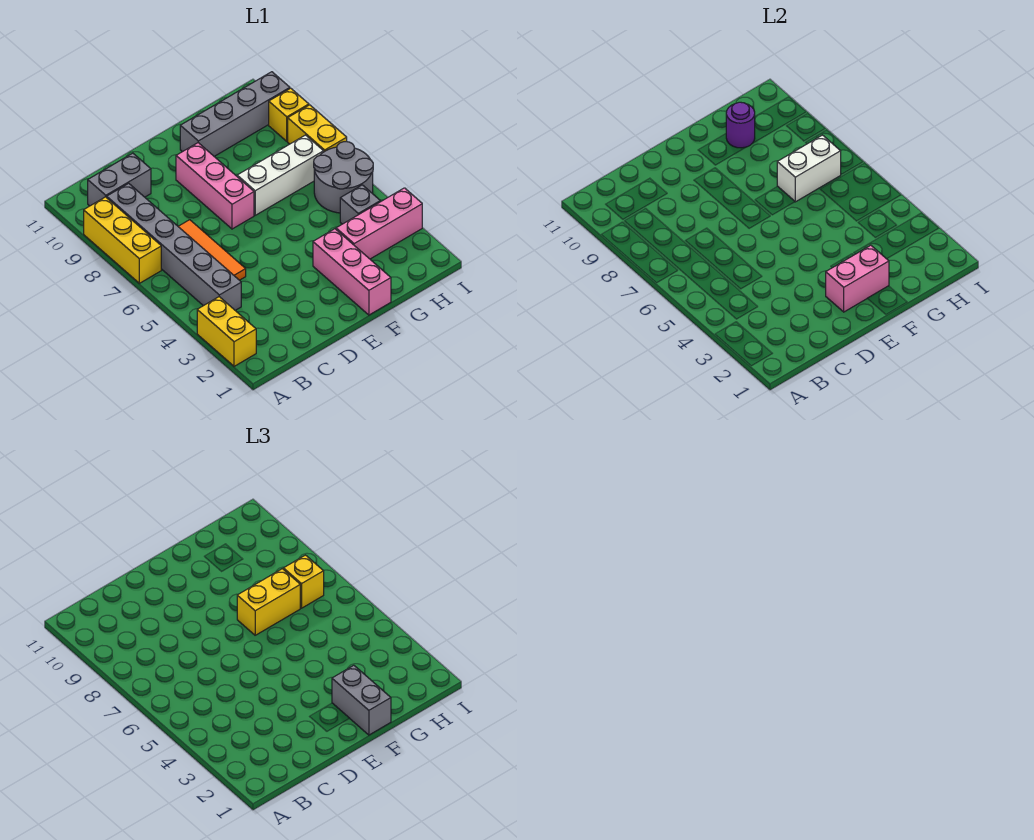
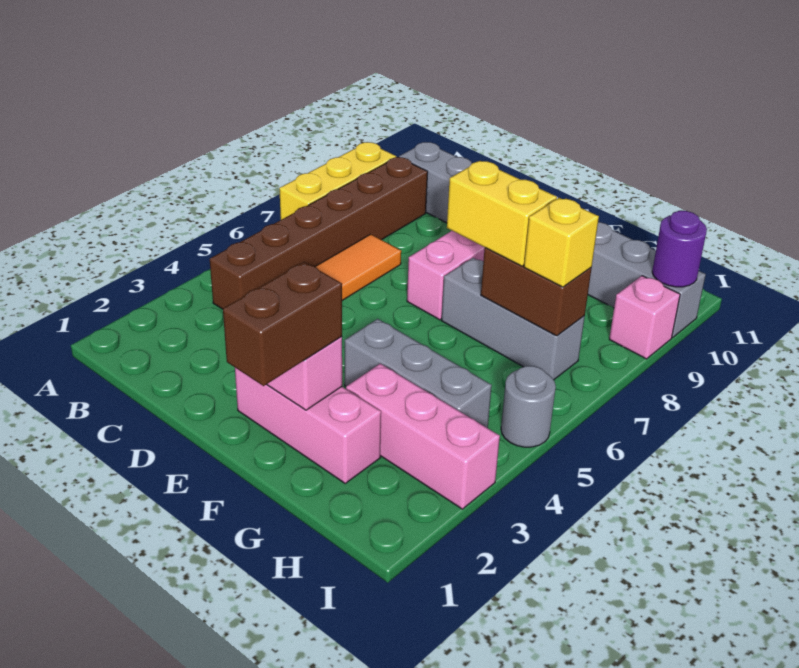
yellow brick A2:A3 level 1 -> none
grey brick B4:B9 level 1 -> brown brick B4:B9 level 1
pink brick F1:F3 level 1 -> pink brick E2:G2 level 1
grey brick F1:F2 level 3 -> brown brick F1:F2 level 3
white brick F7:H7 level 1 -> grey brick F7:H7 level 1
white brick G7:H7 level 2 -> brown brick G7:H7 level 2
purple round brick G10 level 2 -> purple round brick I10 level 2
grey brick H4 level 1 -> grey brick F4:H4 level 1
grey round brick H5:I6 level 1 -> grey round brick I5 level 1
yellow brick I7:I8 level 1 -> none
yellow brick I9 level 1 -> pink brick I9 level 1

